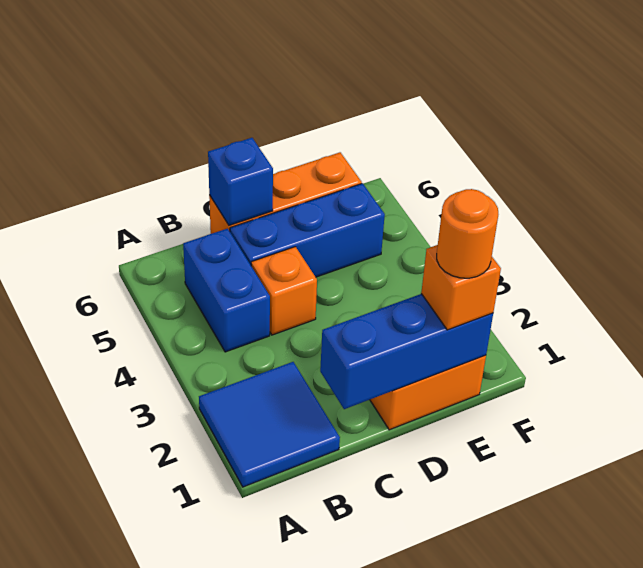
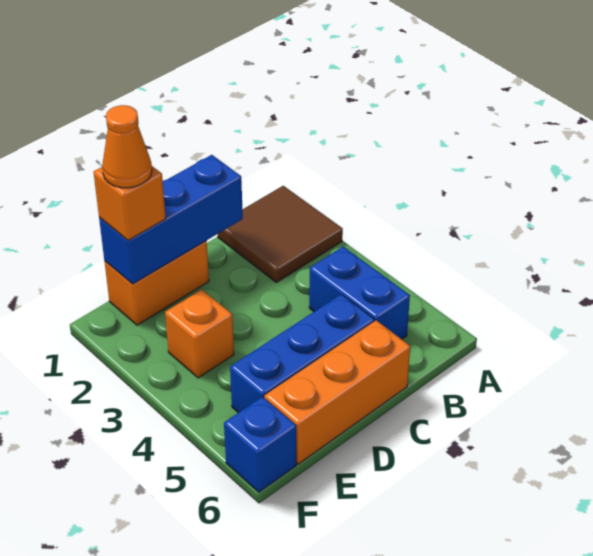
blue tile A1:B2 level 1 -> brown tile A1:B2 level 1
orange brick C4 level 1 -> orange brick E3 level 1
blue brick C6 level 2 -> blue brick F6 level 1
orange round brick E1 level 4 -> orange cone E1 level 4

